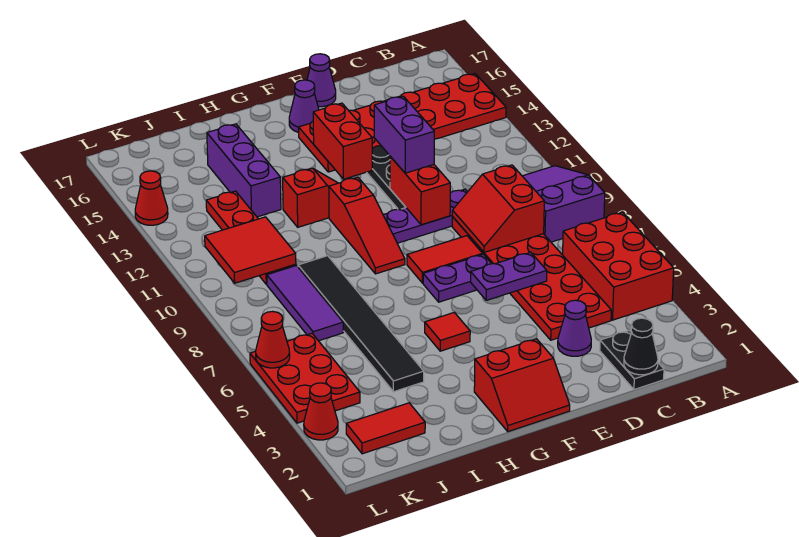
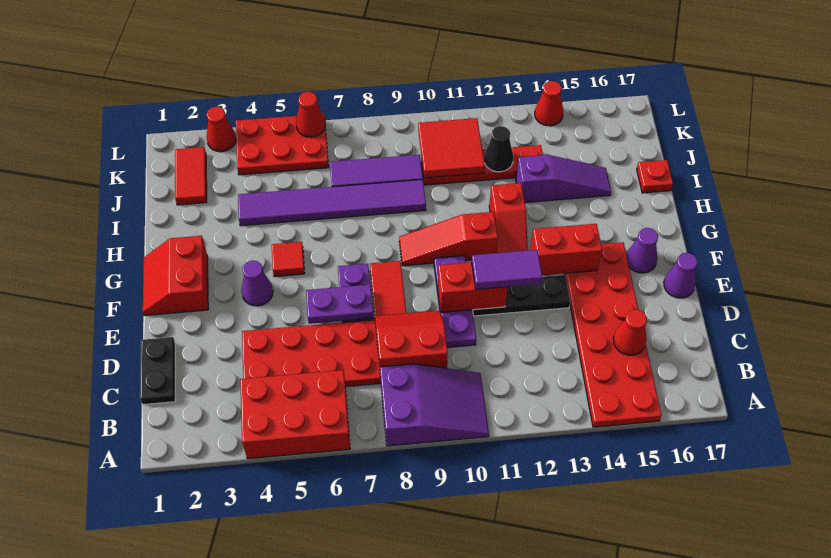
black plate C1:C2 level 1 -> black plate C1:D1 level 1
black cone C1 level 2 -> black cone J12 level 2
none -> red cone C15 level 2
purple cone D3 level 1 -> purple cone F4 level 1
purple plate D6:E6 level 2 -> purple plate E6:E7 level 2
purple brick E11:E12 level 3 -> purple tile E11:E12 level 3
black tile I4:I9 level 1 -> purple tile I4:I9 level 1
purple brick I13:I15 level 1 -> purple slope I13:I15 level 1 top 13
none -> red plate I17 level 1

